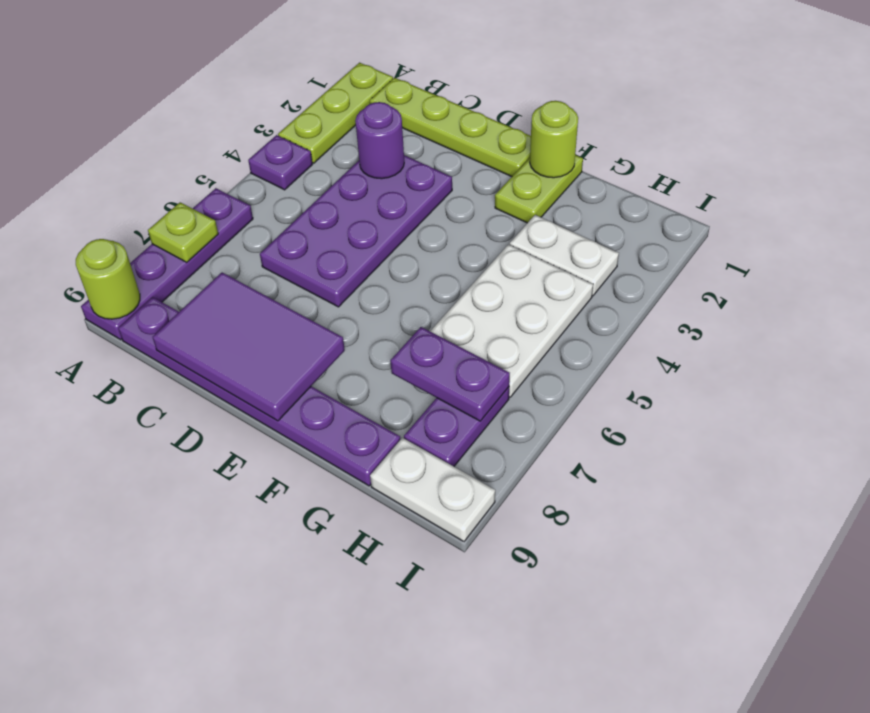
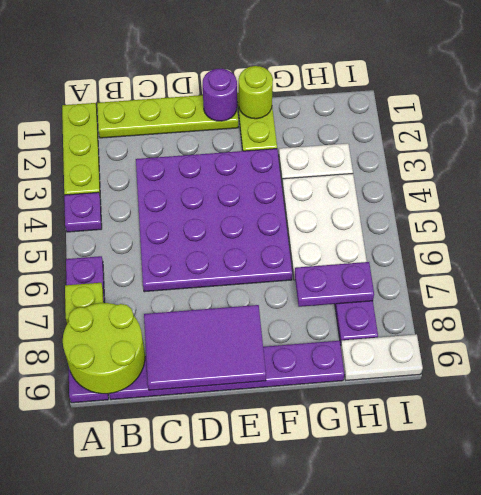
lime round brick A9 level 2 -> lime round brick A8:B9 level 2
purple plate C3:D6 level 1 -> purple plate C3:F6 level 1
purple round brick C3 level 2 -> purple round brick E1 level 2

